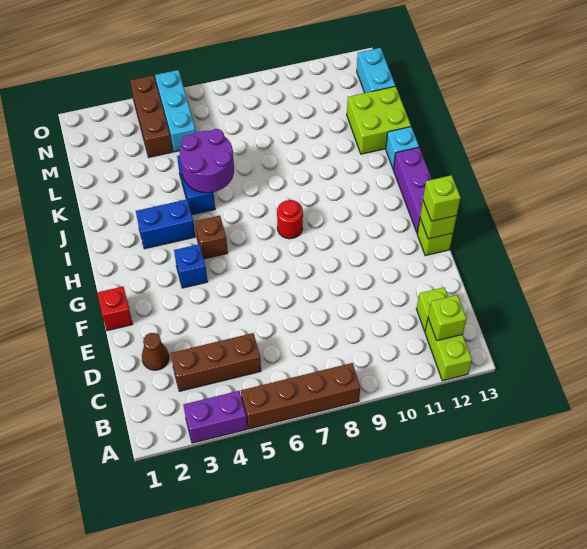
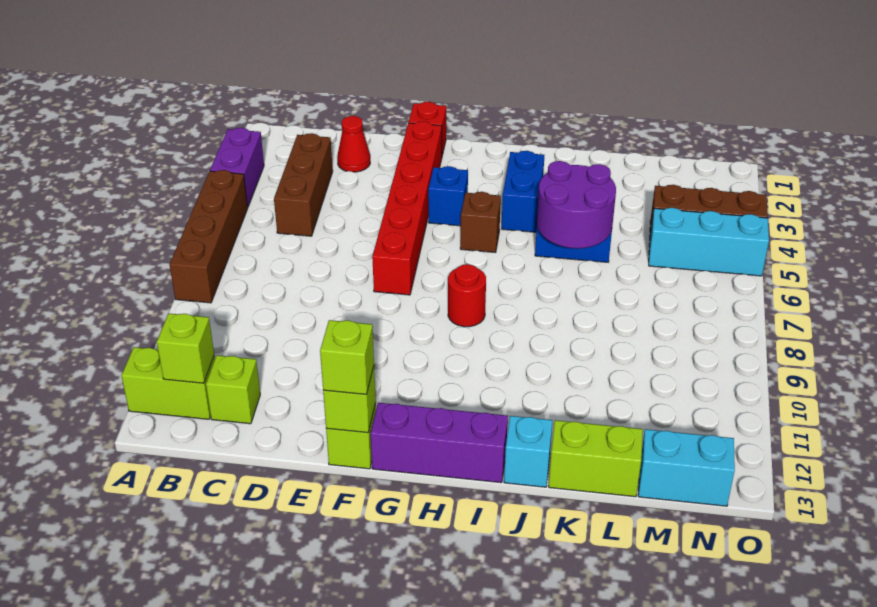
brown cone D2 level 1 -> red cone D2 level 1
none -> red brick F2:F7 level 1
lime brick K12:L13 level 1 -> lime brick K13:L13 level 1

